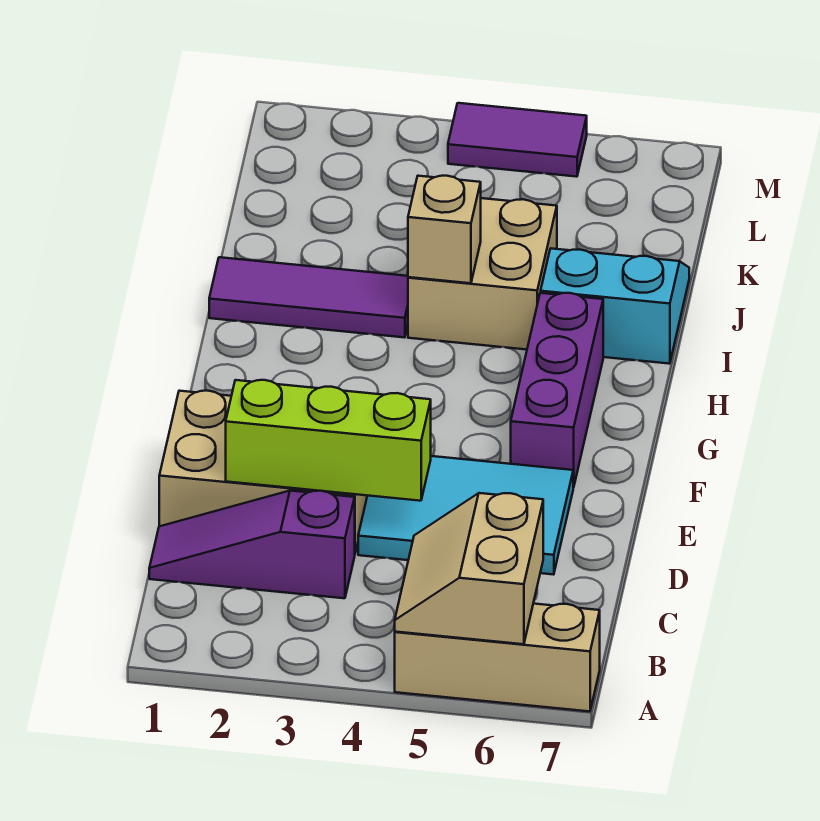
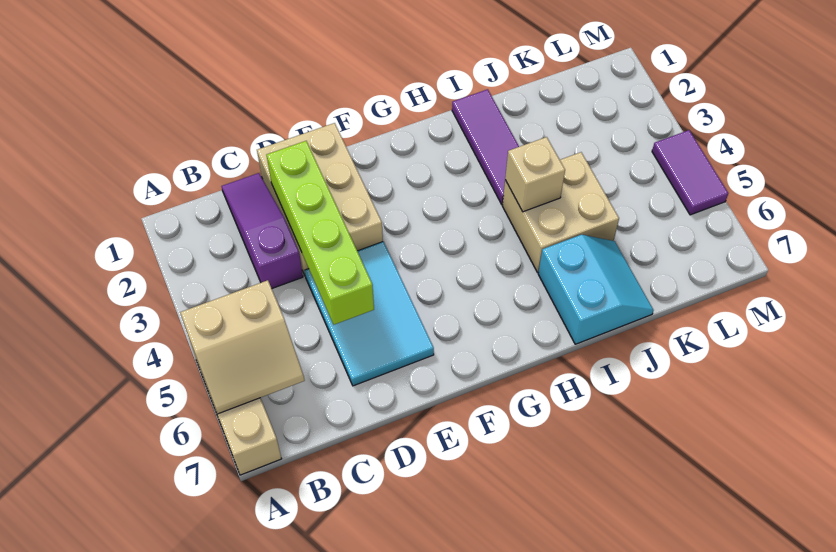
tan slope A5:B6 level 2 top 6 -> tan slope A5:B6 level 2 top 5
lime brick D2:D4 level 2 -> lime brick D2:D5 level 2
purple brick F6:H6 level 1 -> none

